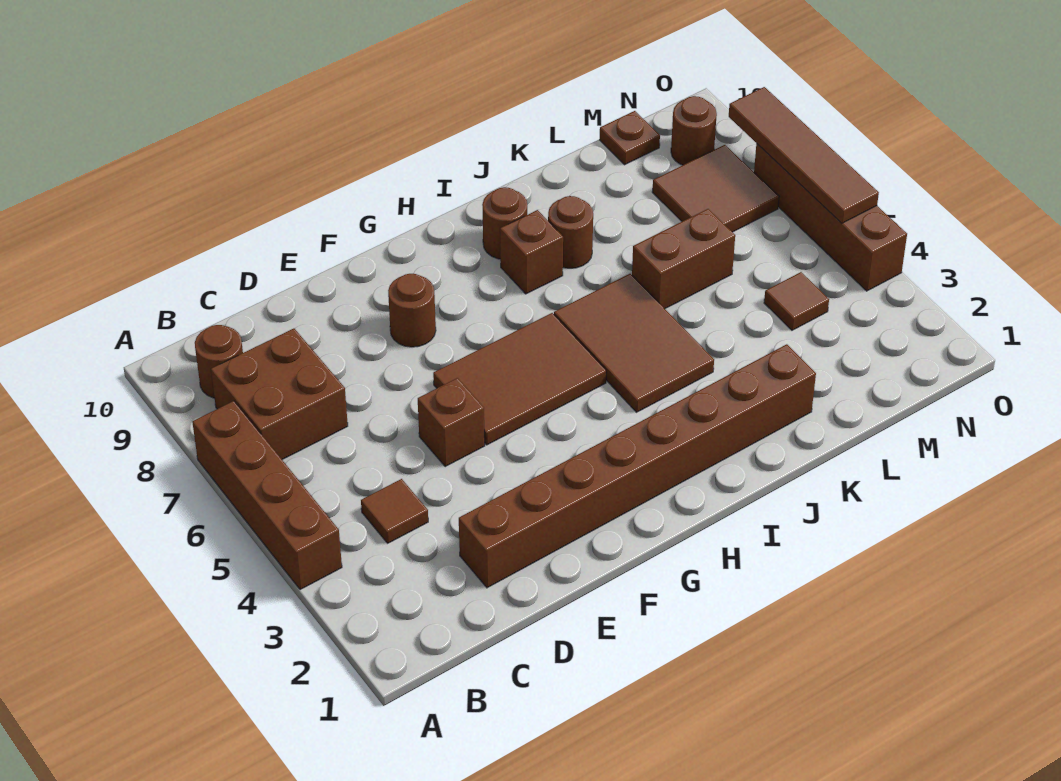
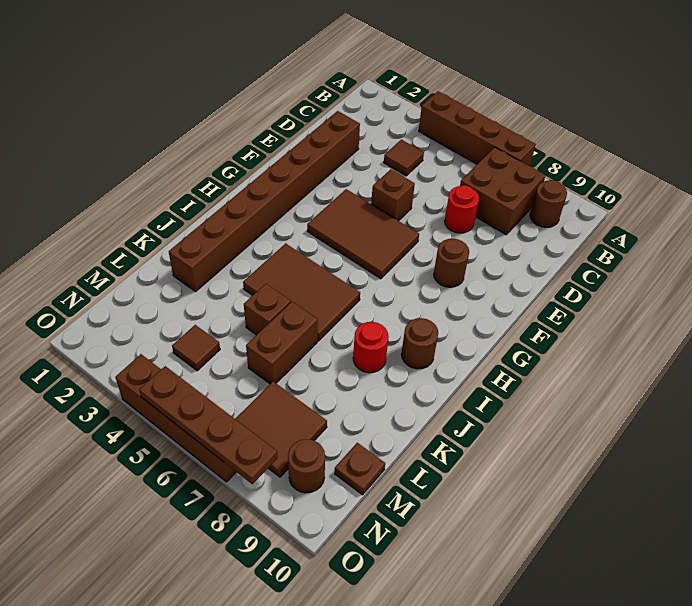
none -> red round brick D7 level 1
brown tile F5:H6 level 1 -> brown tile F4:G6 level 1
brown brick I8 level 1 -> brown brick K5 level 1
brown round brick J8 level 1 -> red round brick J8 level 1
brown tile O5:O8 level 2 -> brown plate O5:O8 level 2

